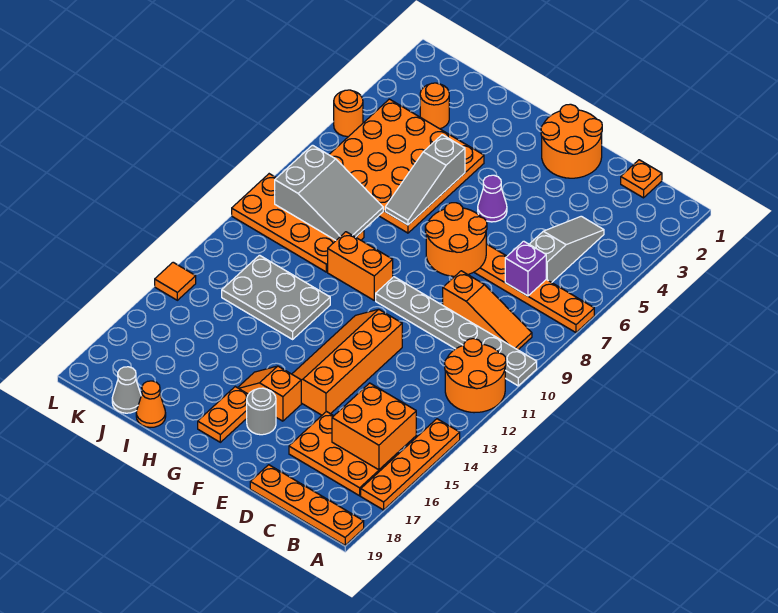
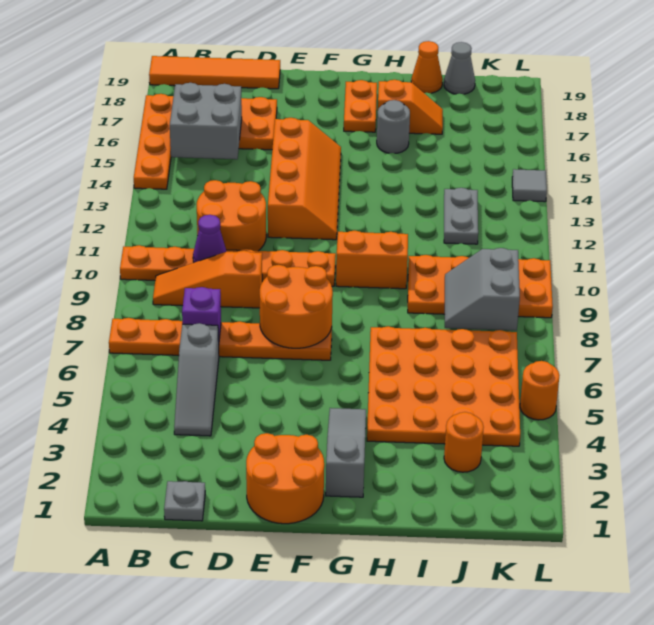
grey plate A10:F10 level 1 -> orange plate A10:F10 level 1
orange round brick A11:B12 level 1 -> orange round brick C11:D12 level 1
orange plate A19:D19 level 1 -> orange tile A19:D19 level 1
orange brick B15:C16 level 2 -> grey brick B15:C16 level 2
orange plate C1 level 1 -> grey plate C1 level 1
purple cone F5 level 1 -> purple cone C10 level 2
orange slope F16:G16 level 1 top F -> orange slope H17:I17 level 1 top H
grey round brick F17 level 1 -> grey round brick H16 level 1
grey slope H5:H7 level 2 top 5 -> grey slope G2:G4 level 1 top 2
grey plate H12:J13 level 1 -> grey plate J12:J13 level 1
grey slope I8:K9 level 2 top K -> grey slope J8:K9 level 2 top K
orange tile L14 level 1 -> grey tile L14 level 1

